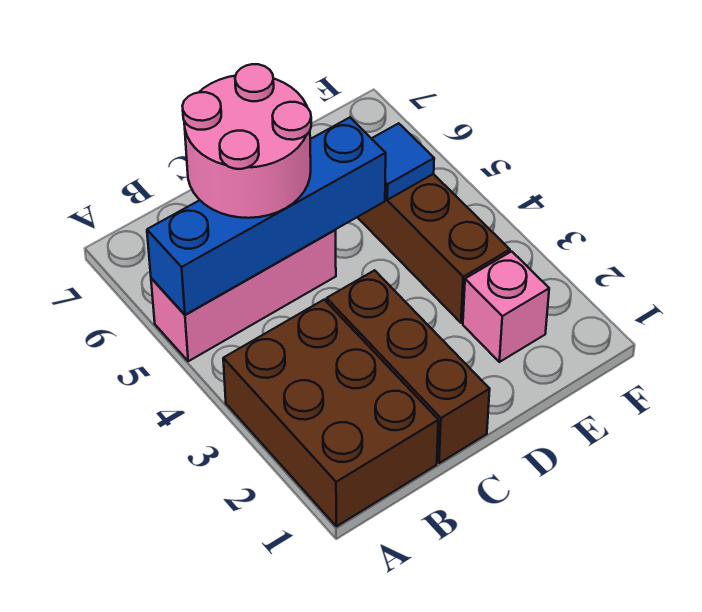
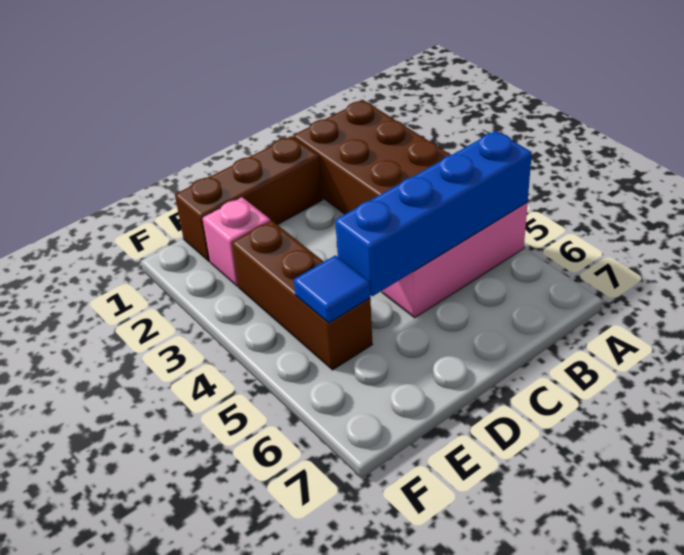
pink round brick B5:C6 level 3 -> none
brown brick C1:C3 level 1 -> brown brick C1:E1 level 1

